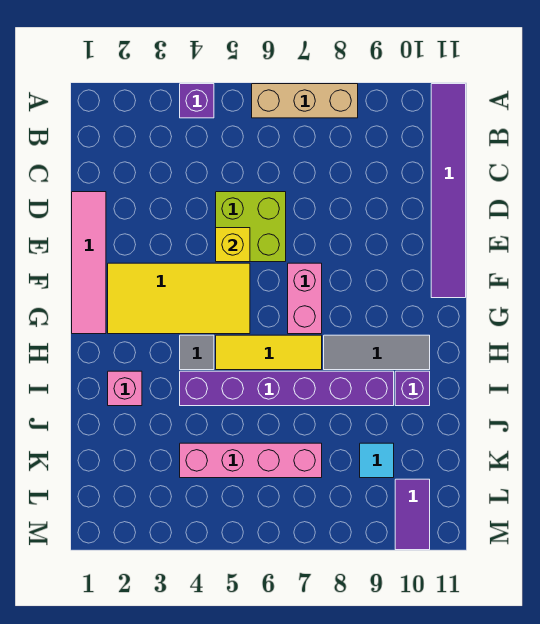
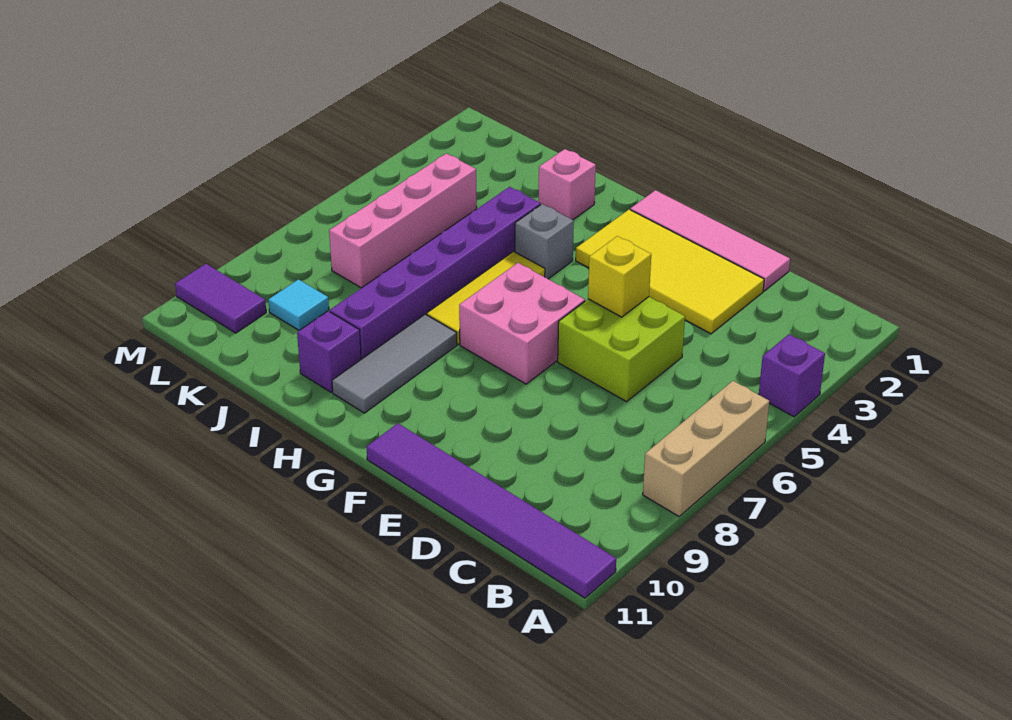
yellow tile F2:G5 level 1 -> yellow tile D2:G3 level 1
pink brick F7:G7 level 1 -> pink brick F6:G7 level 1
grey tile H4 level 1 -> grey brick H4 level 1

